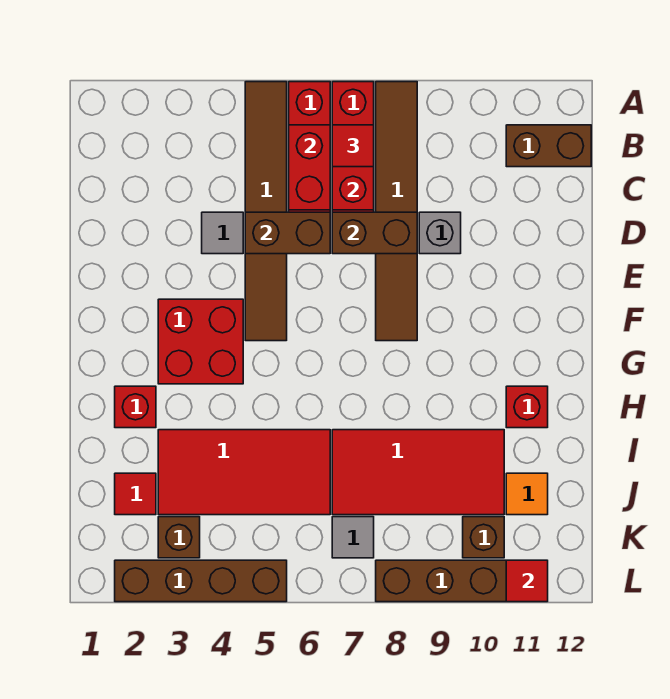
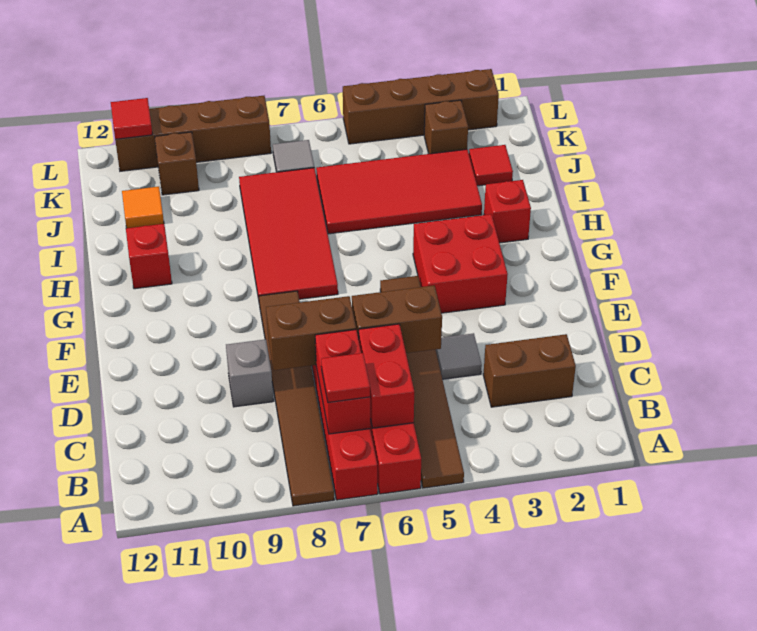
brown brick B11:B12 level 1 -> brown brick C2:C3 level 1
red tile I7:J10 level 1 -> red tile G7:J8 level 1

